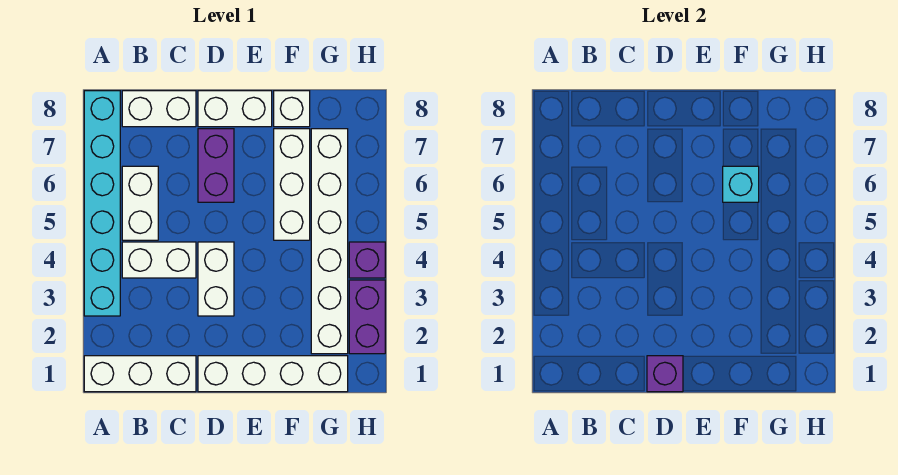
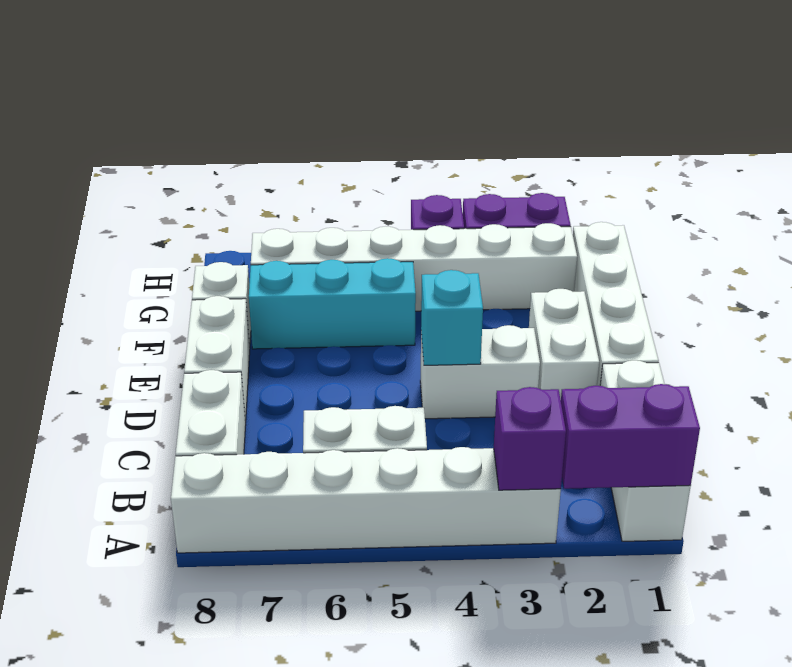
cyan brick A3:A8 level 1 -> white brick A3:A8 level 1
white brick B4:C4 level 1 -> white brick D2:E2 level 1
purple brick D1 level 2 -> purple brick A3 level 2
purple brick D6:D7 level 1 -> purple brick A1:A2 level 2
white brick F5:F7 level 1 -> cyan brick F5:F7 level 1
cyan brick F6 level 2 -> cyan brick D4 level 2

